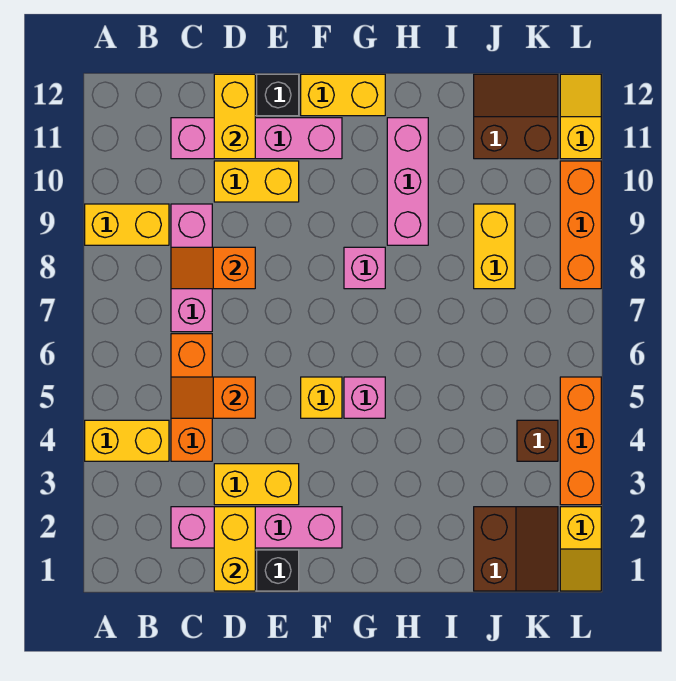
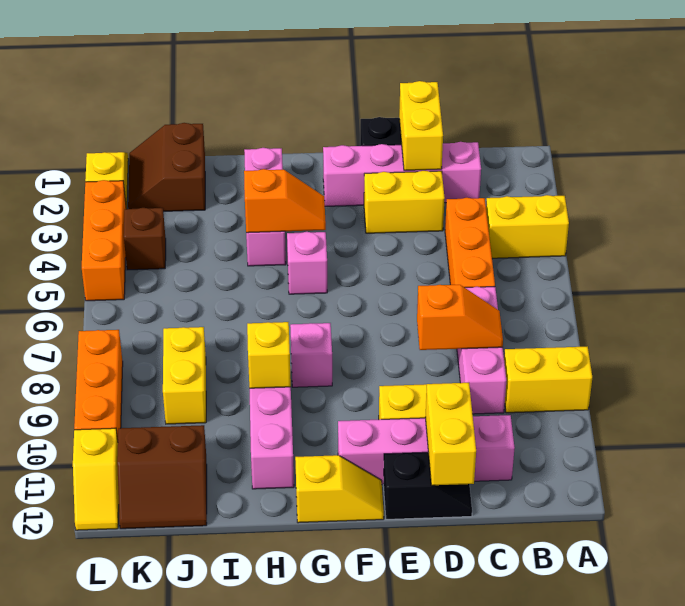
orange slope C5:D5 level 2 top D -> orange slope G4:H4 level 2 top H
yellow brick F5 level 1 -> yellow brick H9 level 2
yellow brick F12:G12 level 1 -> yellow slope F12:G12 level 1 top G
none -> pink brick H2:H4 level 1

